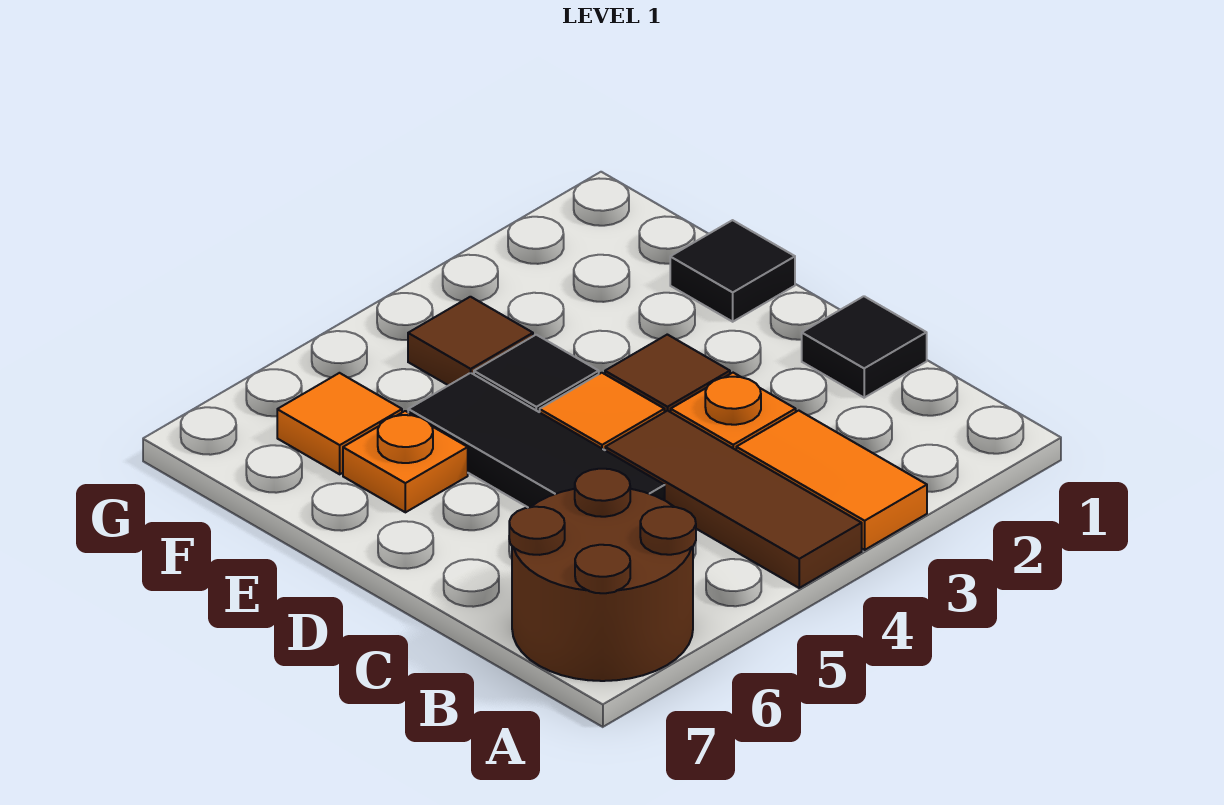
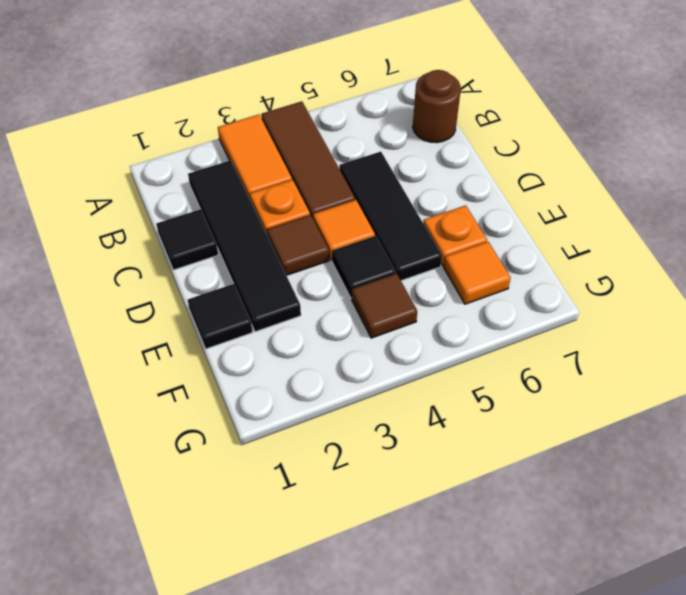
brown round brick A6:B7 level 1 -> brown round brick B7 level 1
none -> black tile B2:E2 level 1

